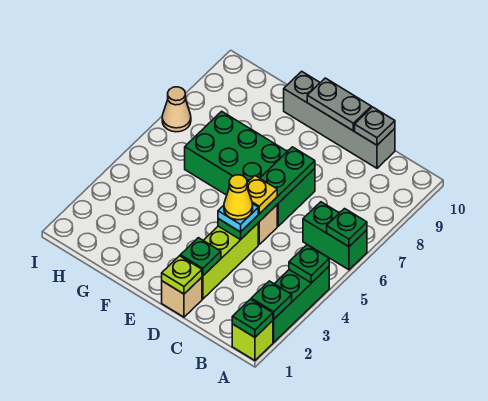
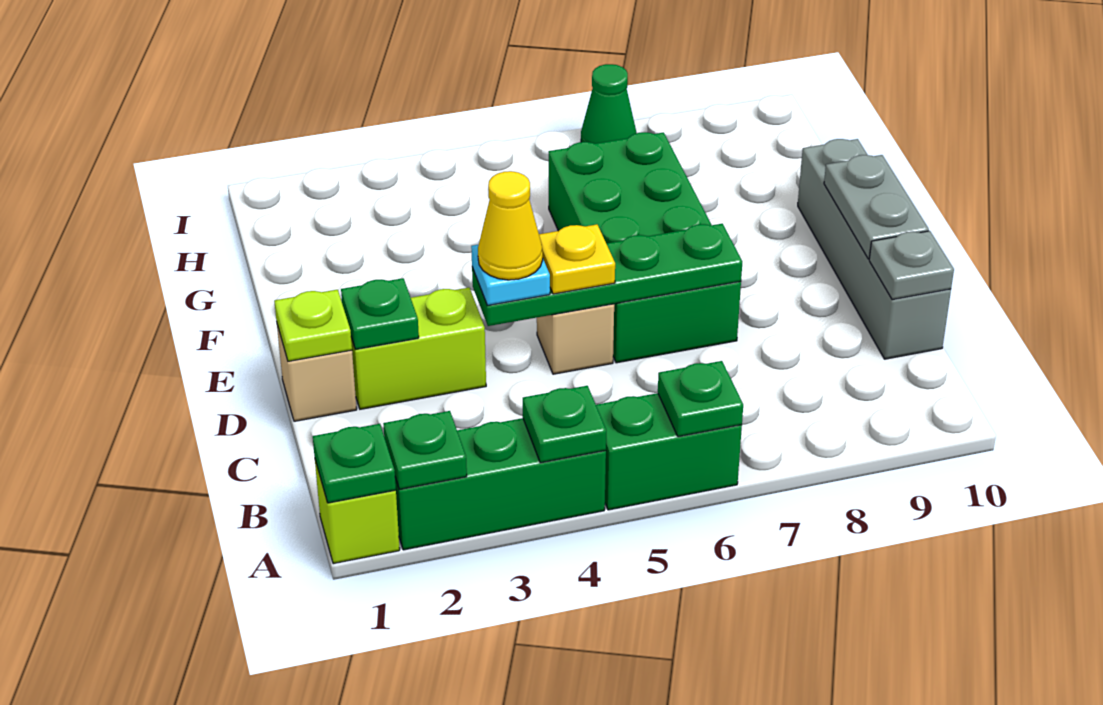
green brick A6:B6 level 1 -> green brick A5:A6 level 1
lime brick D2:D4 level 1 -> lime brick D2:D3 level 1
tan cone I7 level 1 -> green cone I7 level 1

